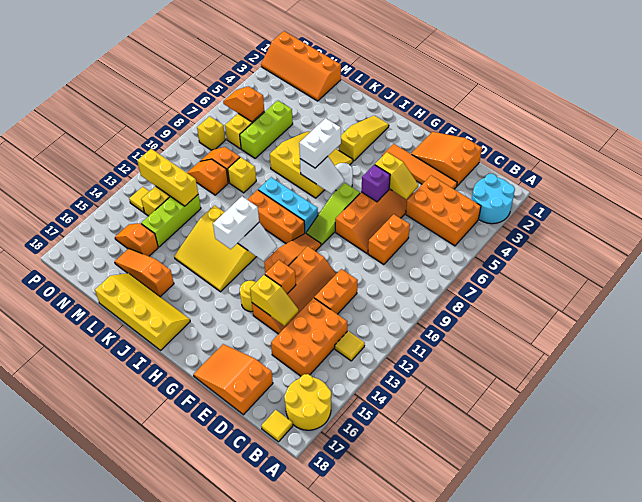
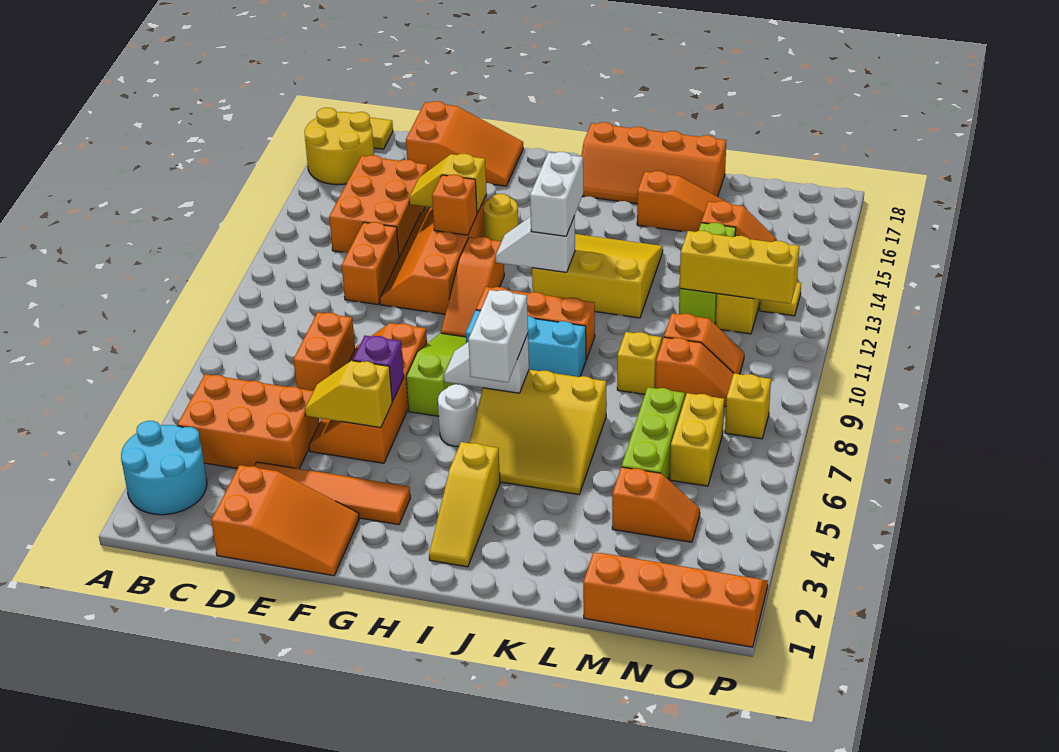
yellow tile B13 level 1 -> none
yellow slope I17:L18 level 1 top 18 -> orange slope I17:L18 level 1 top 18
orange slope N6:O6 level 2 top N -> orange slope M4:N4 level 1 top M

